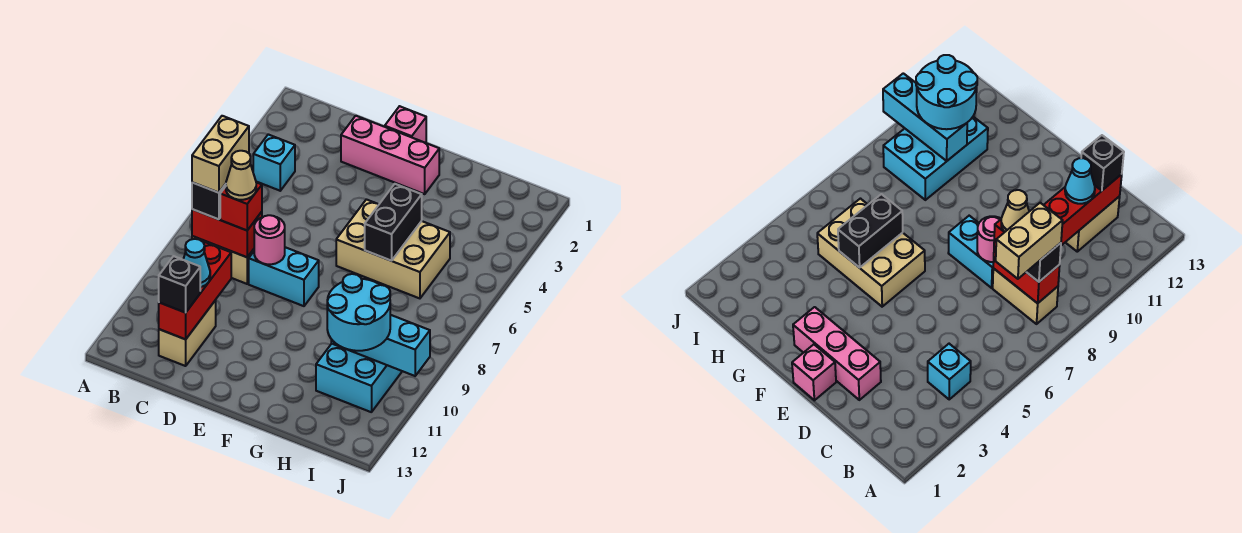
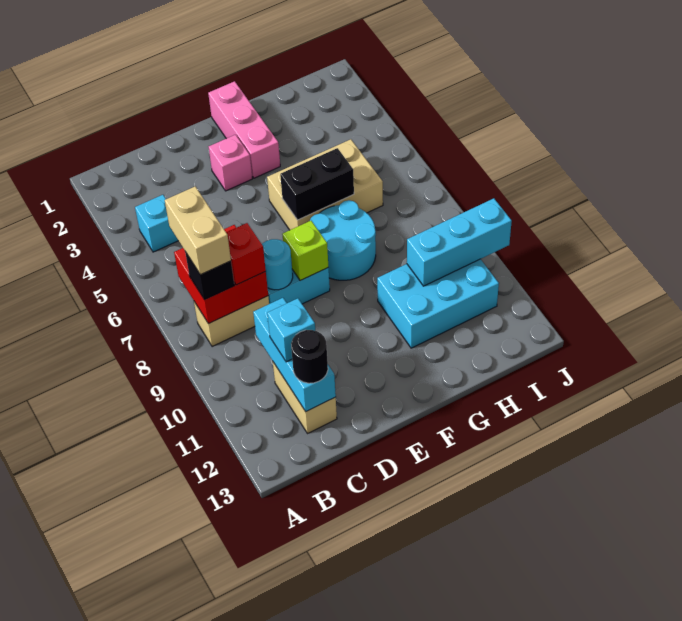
red brick B8:C8 level 2 -> red brick B7:C8 level 2
tan cone C8 level 4 -> none
red brick C10:C12 level 2 -> cyan brick C10:C12 level 2
cyan cone C11 level 3 -> cyan brick C11 level 3
black brick C12 level 3 -> black round brick C12 level 3
pink brick D2:F2 level 1 -> pink brick F1:F3 level 1
pink round brick D8 level 2 -> cyan round brick D8 level 2
pink brick E1 level 1 -> pink brick E3 level 1
none -> lime brick E8 level 2
black brick G5:G6 level 2 -> black brick F6:G6 level 2
cyan brick H9:I11 level 1 -> cyan brick G10:I11 level 1
cyan round brick H10:I11 level 3 -> cyan round brick F7:G8 level 1

